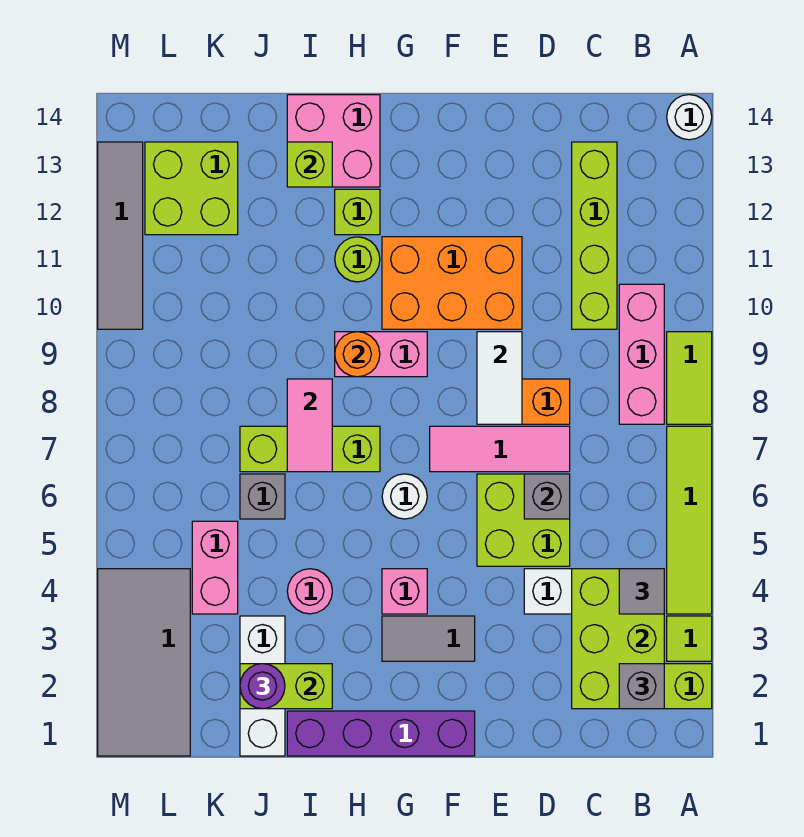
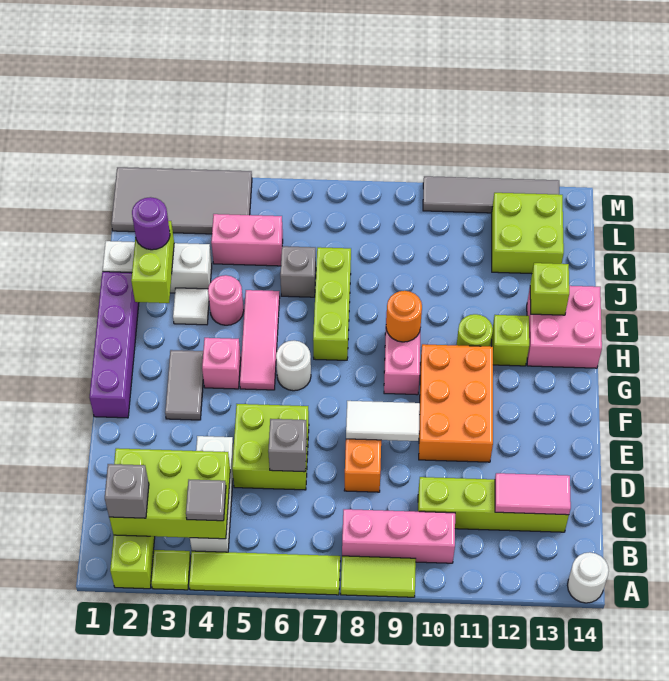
pink tile D7:F7 level 1 -> pink tile G5:I5 level 1
none -> white tile I3 level 1
pink tile I7:I8 level 2 -> pink tile C12:C13 level 2

